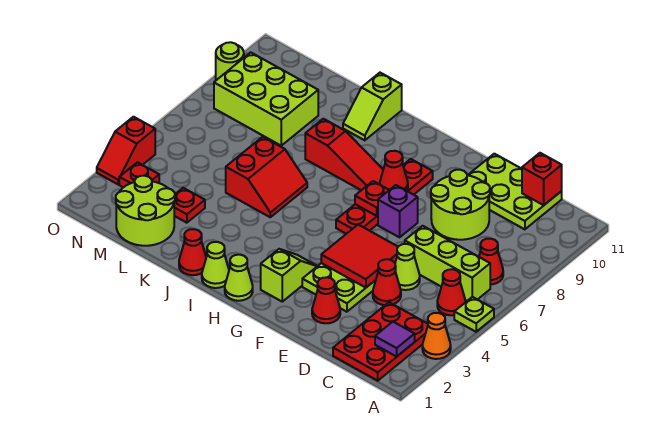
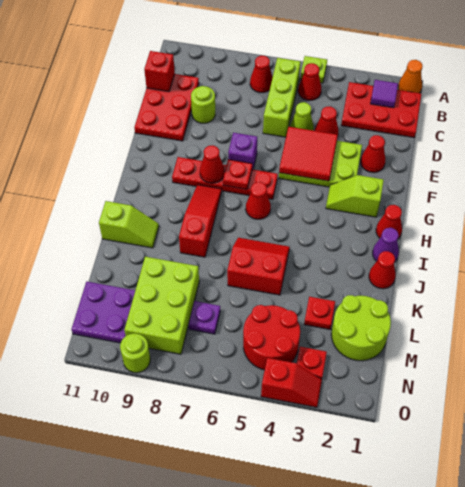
orange cone A3 level 1 -> orange cone A1 level 1
lime plate C10:E11 level 1 -> red plate C10:E11 level 1
lime round brick D8:E9 level 1 -> lime round brick D9 level 1
lime cone H1 level 1 -> red cone H1 level 1
none -> red cone H6 level 1
lime cone I1 level 1 -> purple cone I1 level 1
none -> red round brick M4:N5 level 1
none -> purple plate M7 level 1
none -> purple plate M10:N11 level 1

